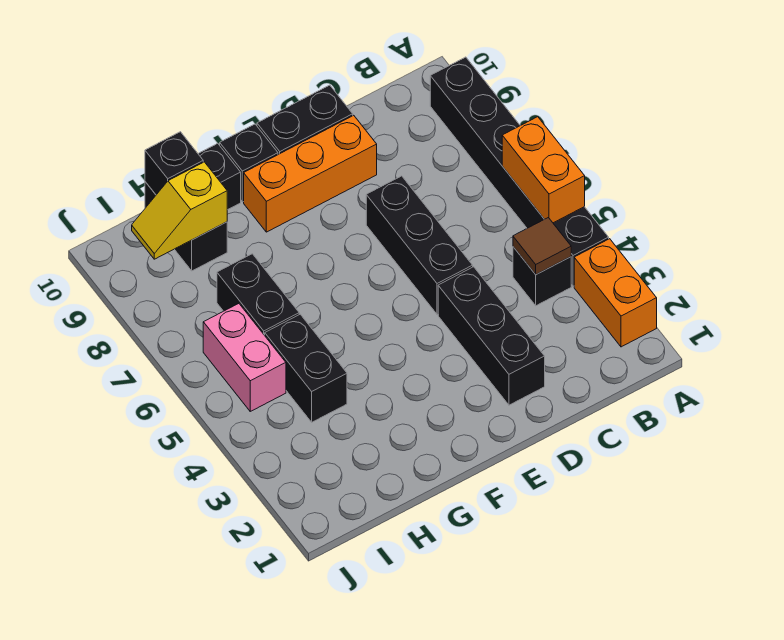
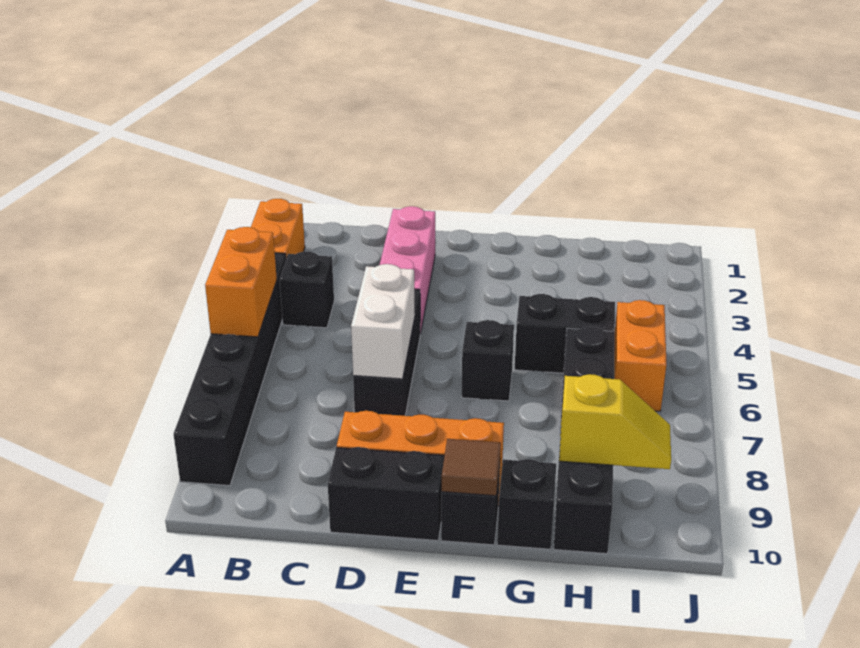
brown tile B4 level 2 -> brown tile F10 level 2
black brick D2:D4 level 1 -> pink brick D2:D4 level 1
none -> white brick D6:D7 level 2
black brick H4:H5 level 1 -> black brick G5:H5 level 1
black brick H10 level 2 -> black brick F6 level 1
pink brick I5:I6 level 1 -> orange brick I5:I6 level 1

